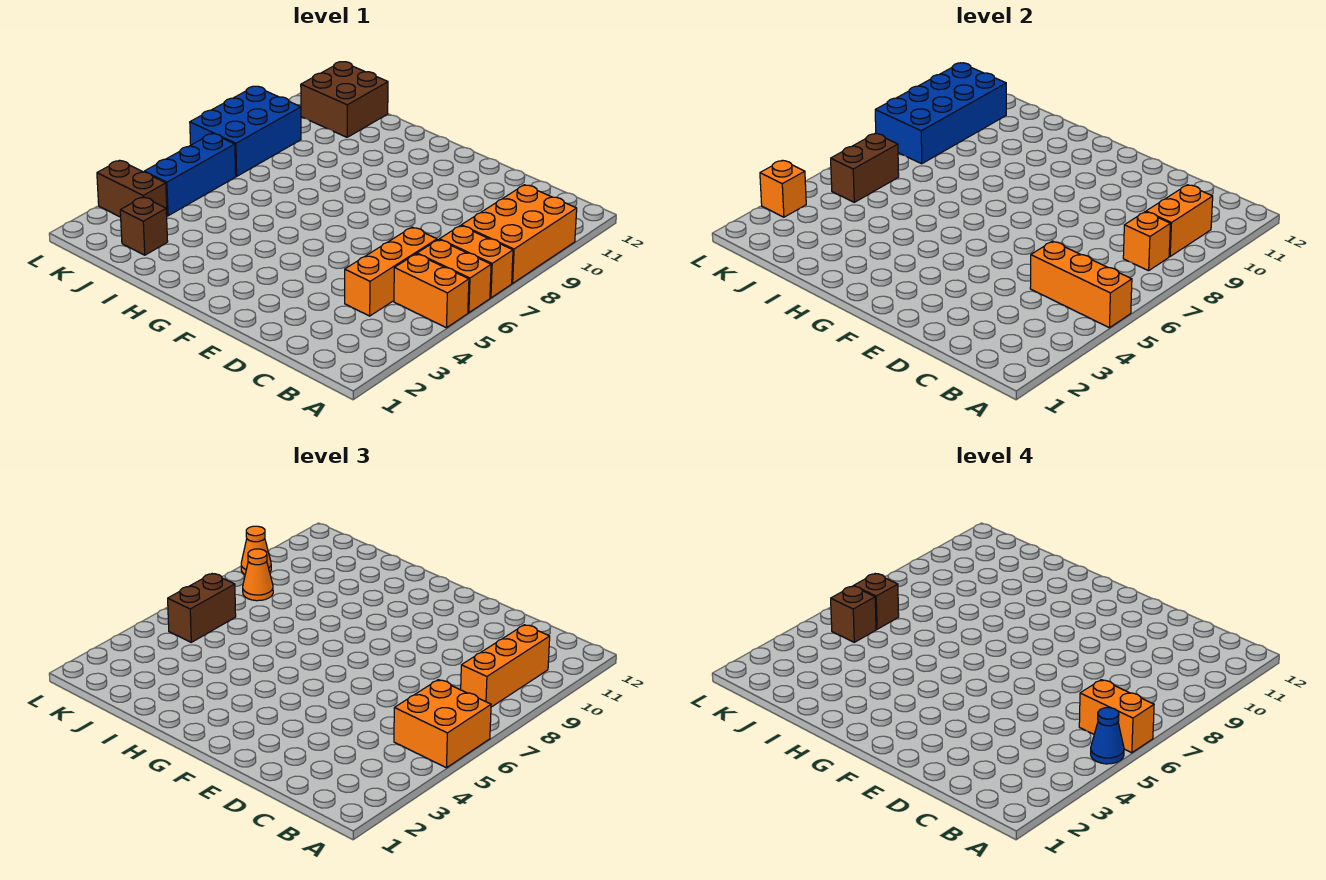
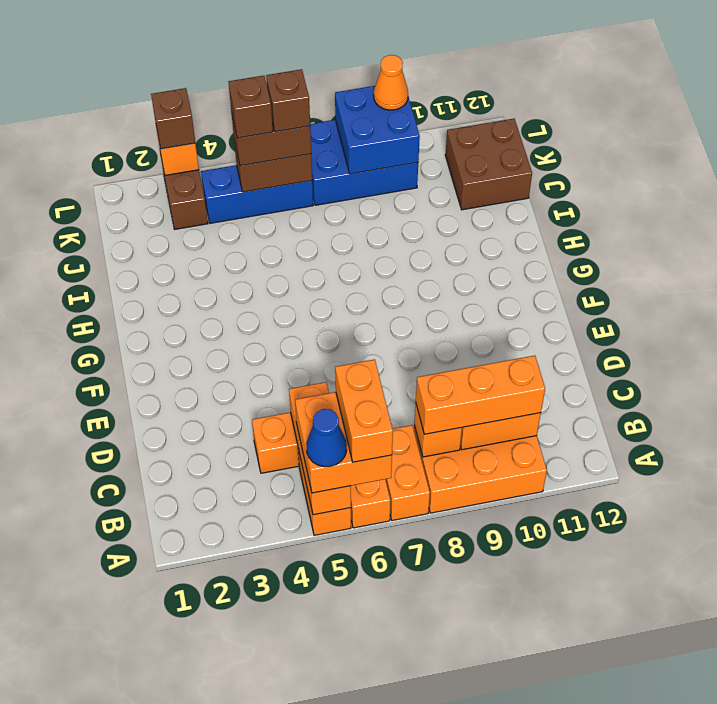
brown brick J2 level 1 -> brown brick L3 level 3
blue brick K8:L11 level 2 -> blue brick K8:L9 level 2
orange cone K8 level 3 -> none

